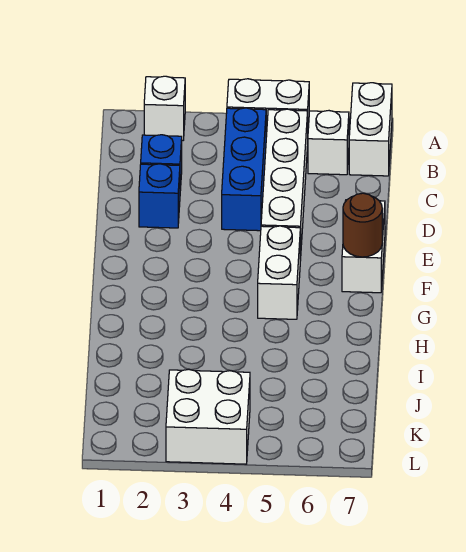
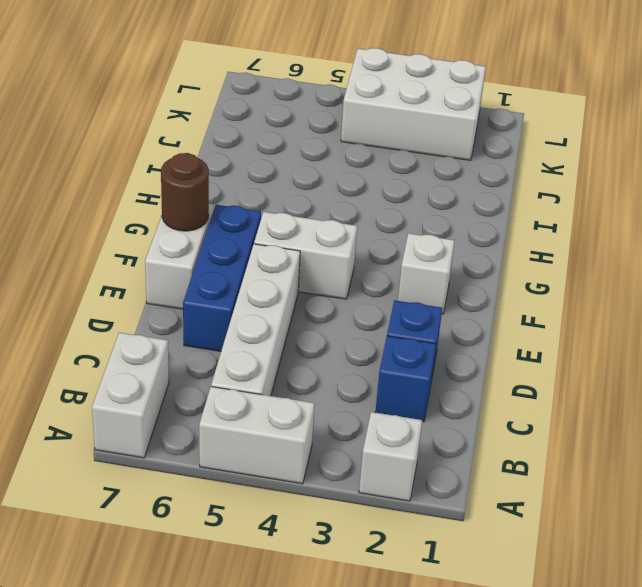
blue brick B4:D4 level 1 -> blue brick D6:F6 level 1
white brick B6 level 1 -> white brick F2 level 1
white brick F5:G5 level 1 -> white brick F4:F5 level 1
white brick K3:L4 level 1 -> white brick K2:L4 level 1

